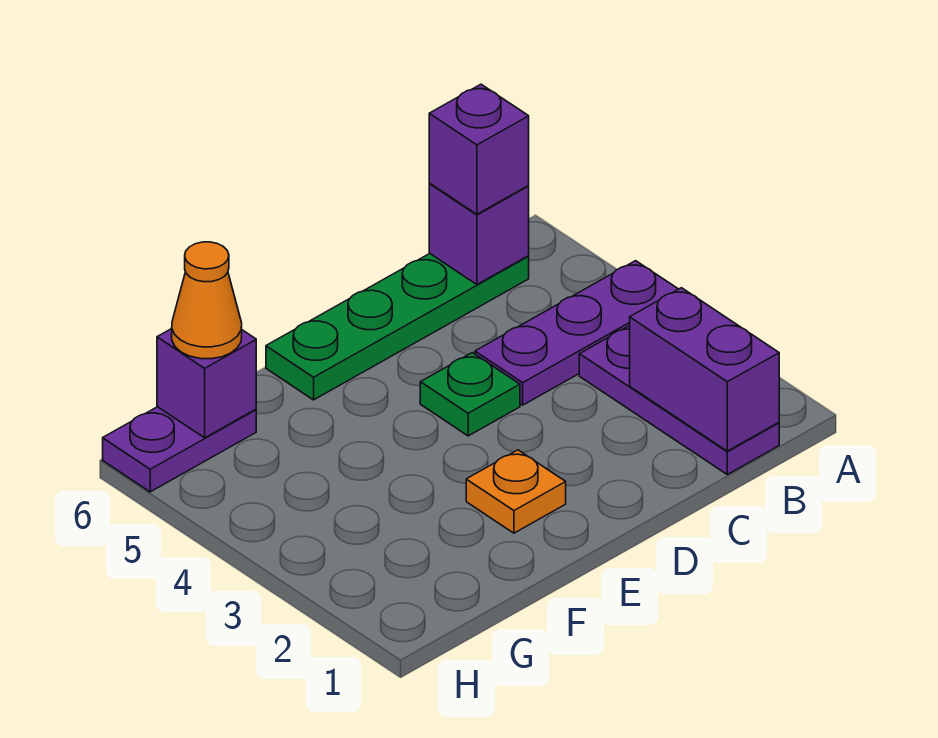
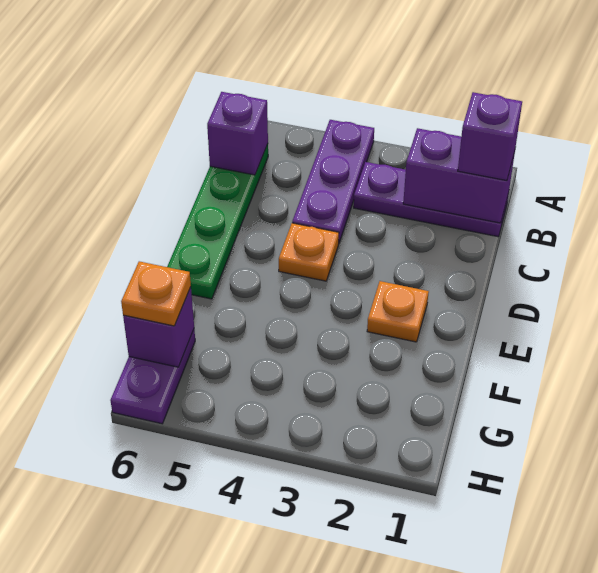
purple brick B6 level 3 -> purple brick B1 level 3
green plate D4 level 1 -> orange plate D4 level 1
orange cone G6 level 3 -> orange plate G6 level 3

